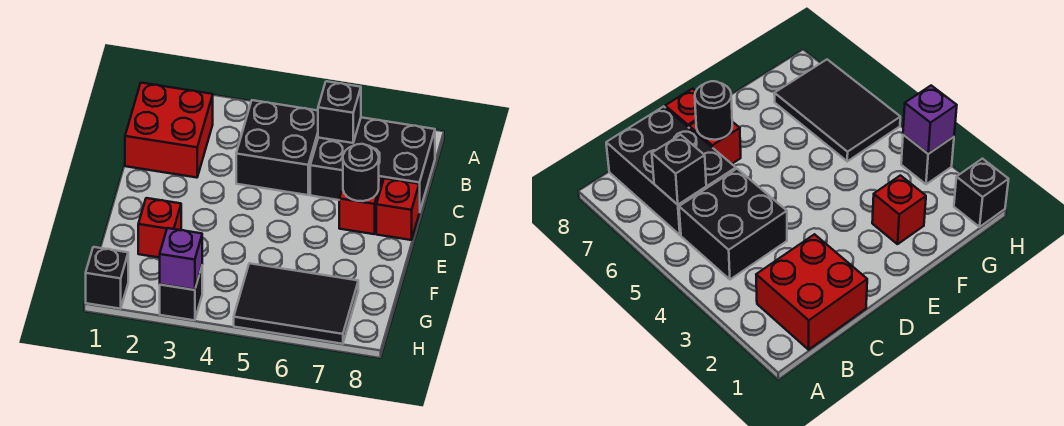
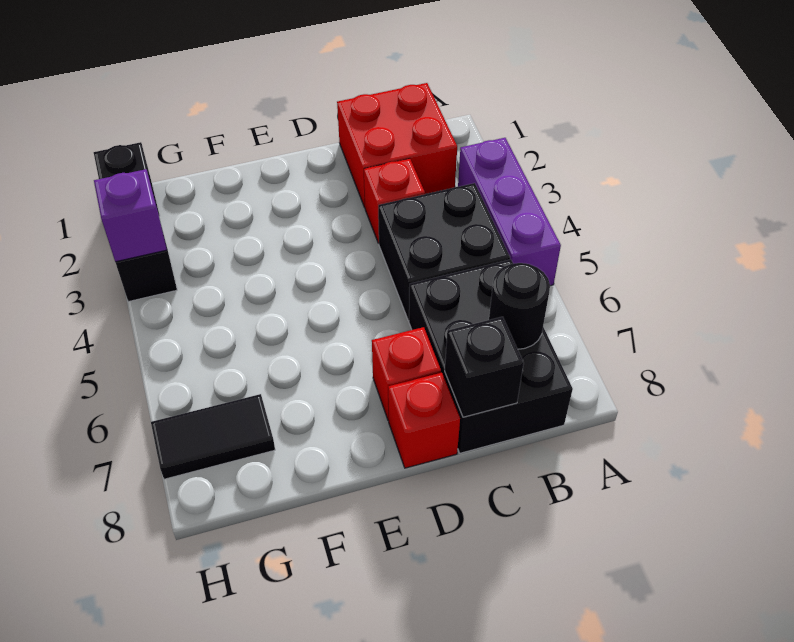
none -> purple brick A3:A5 level 1
black brick B6 level 2 -> black brick C8 level 2
black round brick D7 level 2 -> black round brick B7 level 2
red brick F2 level 1 -> red brick C3 level 1
black tile G5:H7 level 1 -> black tile G7:H7 level 1

